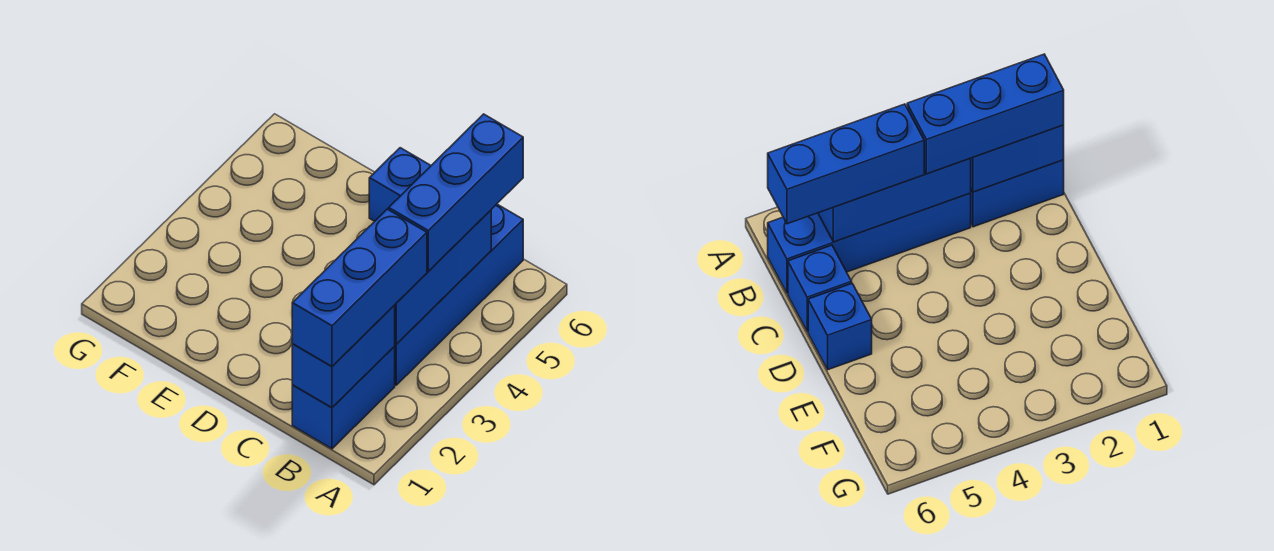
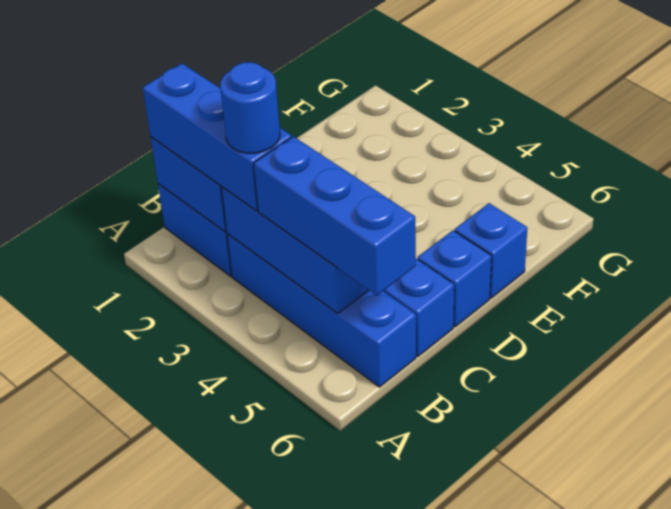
none -> blue round brick B3 level 4
none -> blue brick E6 level 1

